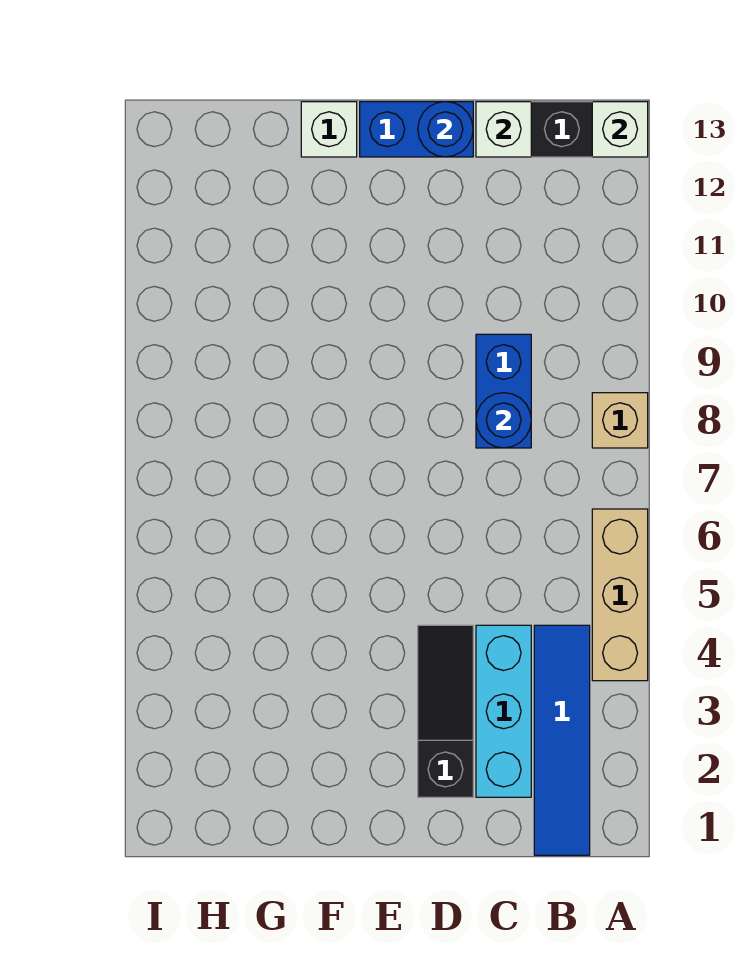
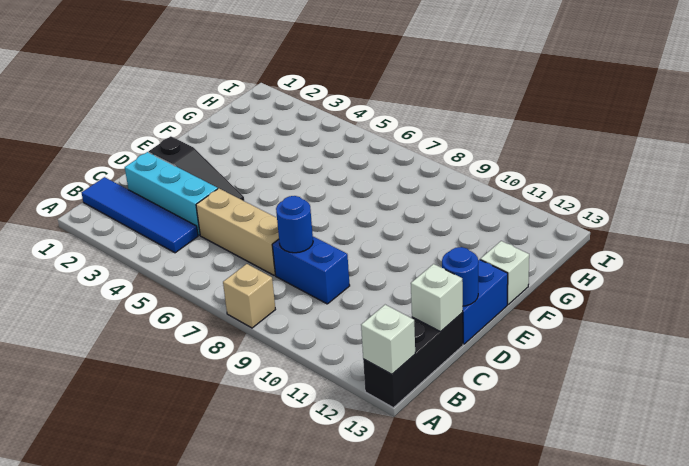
tan brick A4:A6 level 1 -> tan brick C5:C7 level 1

